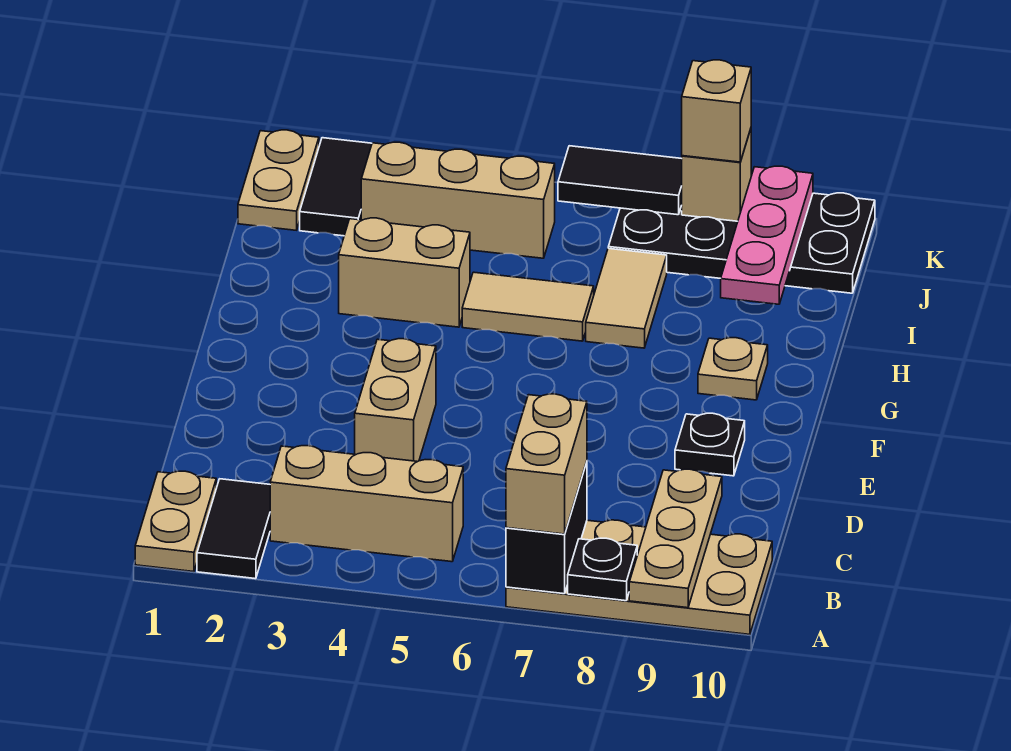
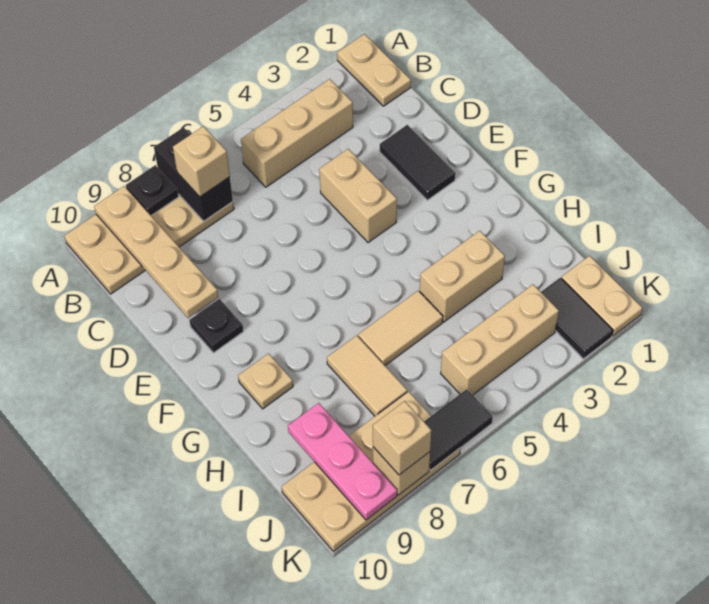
black tile A2:B2 level 1 -> black tile D2:E2 level 1
tan brick A7:B7 level 3 -> tan brick B7 level 3
tan plate A9:C9 level 2 -> tan plate A9:D9 level 2
black plate J7:K10 level 1 -> tan plate J7:K10 level 1

